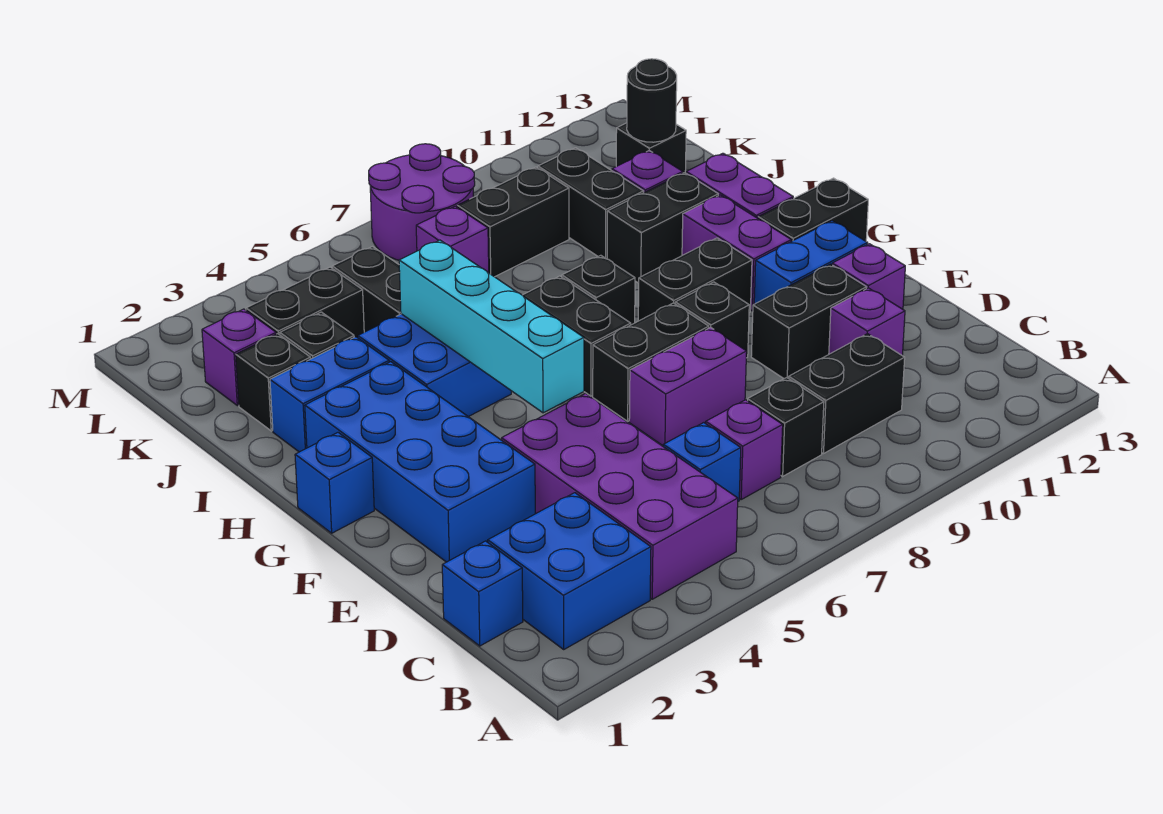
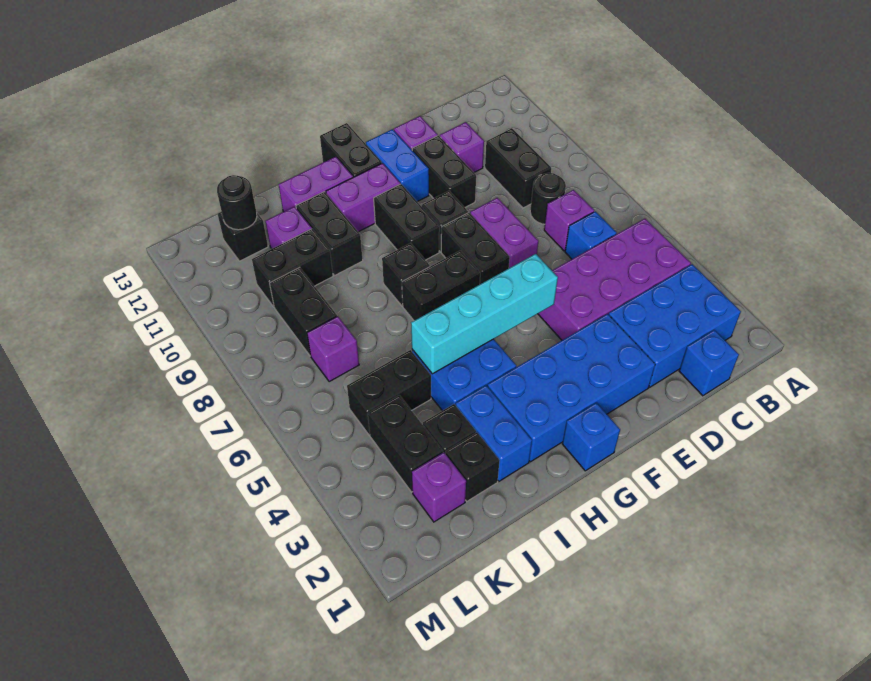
blue brick B2:C3 level 1 -> blue brick B2:D3 level 1
black brick C8 level 1 -> black round brick C8 level 1
purple round brick L7:M8 level 1 -> none

